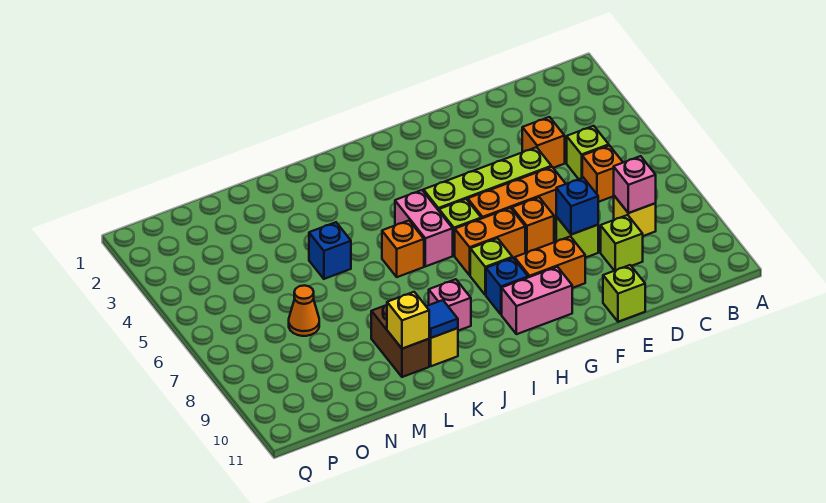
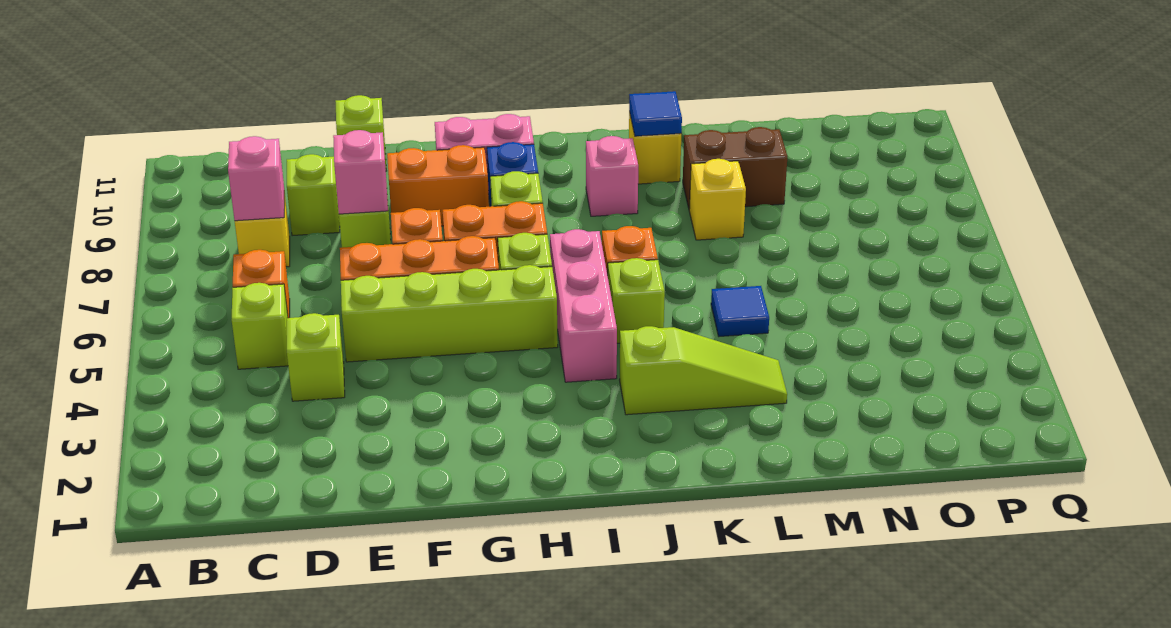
orange brick D4 level 1 -> lime brick D4 level 1
blue brick E8 level 2 -> pink brick E8 level 2
pink brick I5:I6 level 1 -> pink brick I4:I6 level 1
none -> lime slope J3:L3 level 1 top J
none -> lime brick J5 level 1
blue brick L5 level 1 -> blue tile L5 level 1
brown brick L9:L10 level 1 -> brown brick L9:M9 level 1
yellow brick L10 level 2 -> yellow brick L8 level 1
orange cone N7 level 1 -> none

